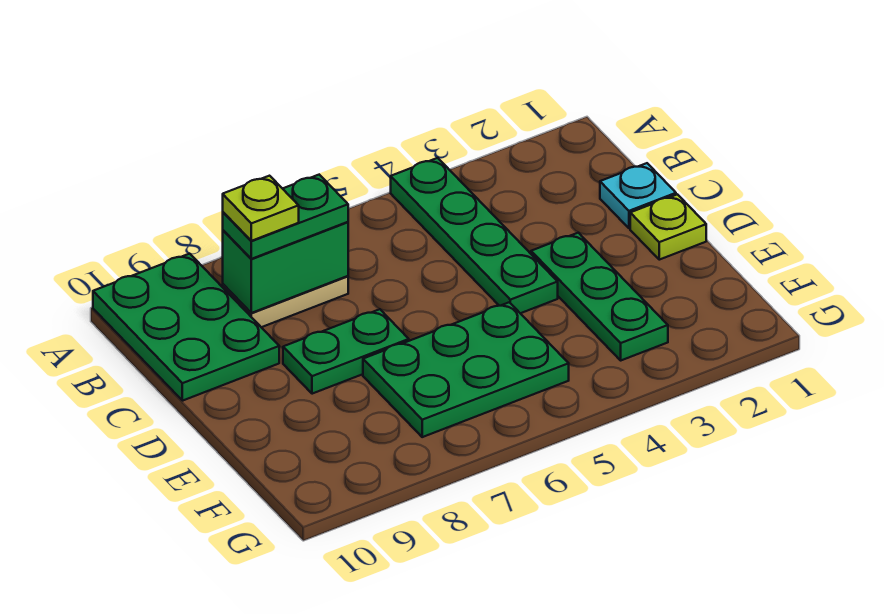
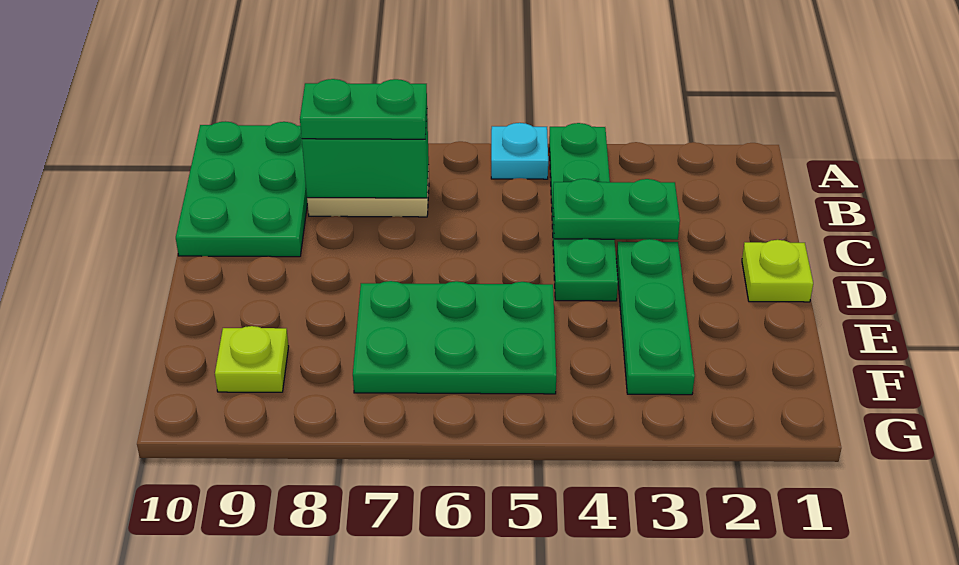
lime plate B8 level 4 -> lime plate F9 level 1
cyan plate C1 level 1 -> cyan plate A5 level 1
green plate D7:D8 level 1 -> green plate C3:C4 level 2

